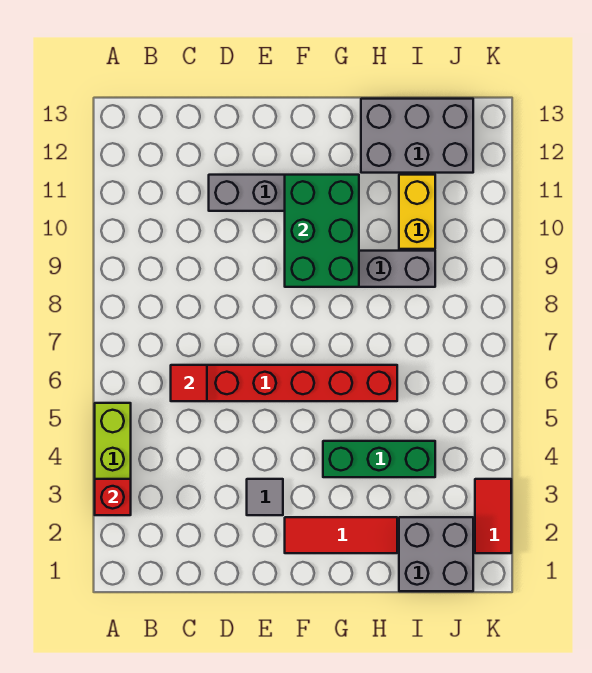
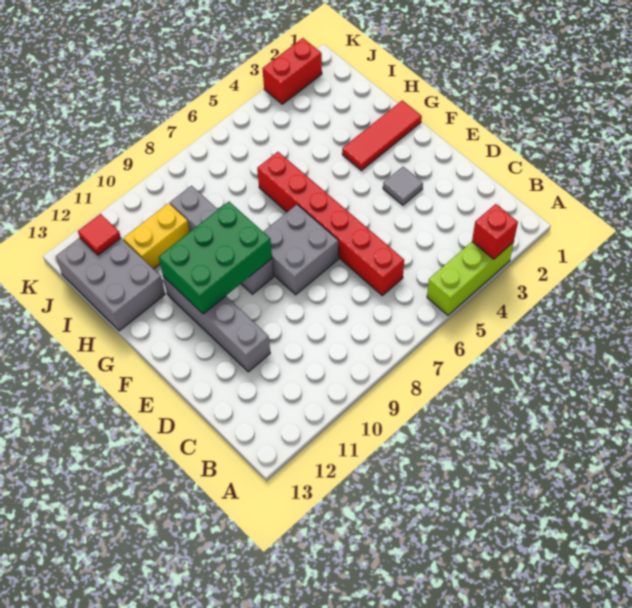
red tile C6 level 2 -> red tile J12 level 2
red tile F2:H2 level 1 -> red tile G1:G3 level 1
green brick G4:I4 level 1 -> none
grey brick I1:J2 level 1 -> grey brick E7:F8 level 1
red tile K2:K3 level 1 -> red brick K2:K3 level 1

